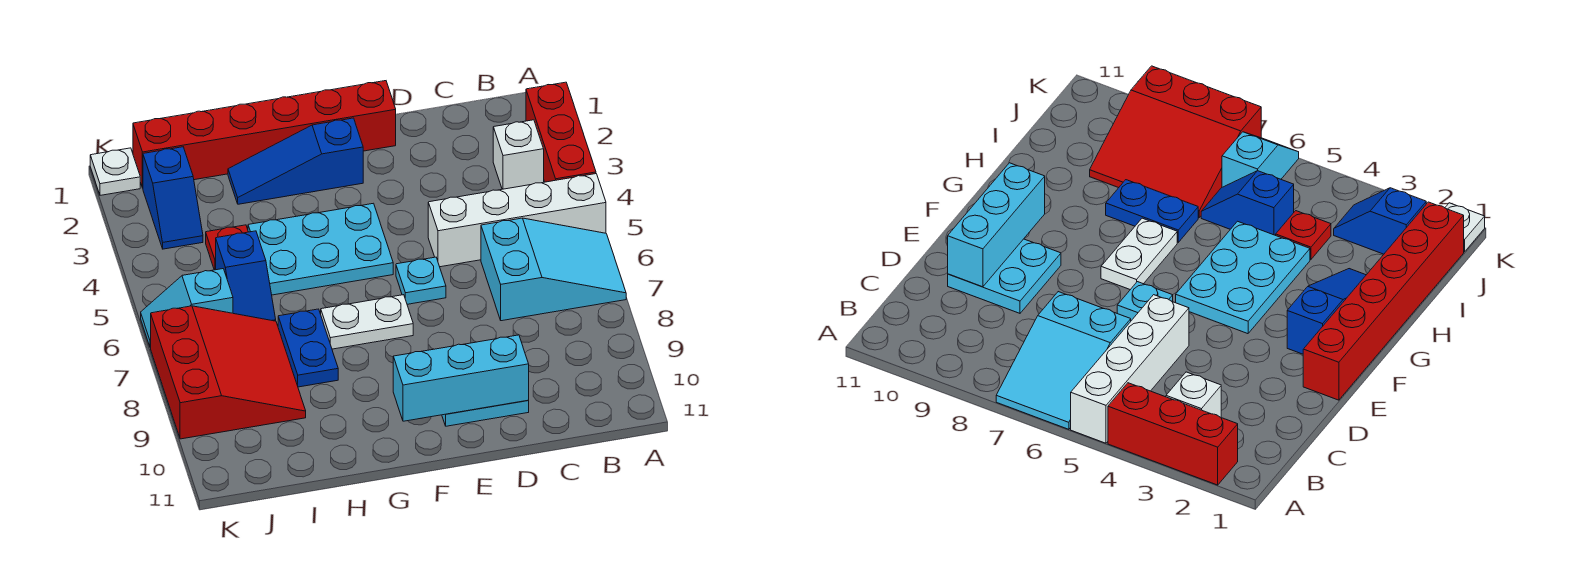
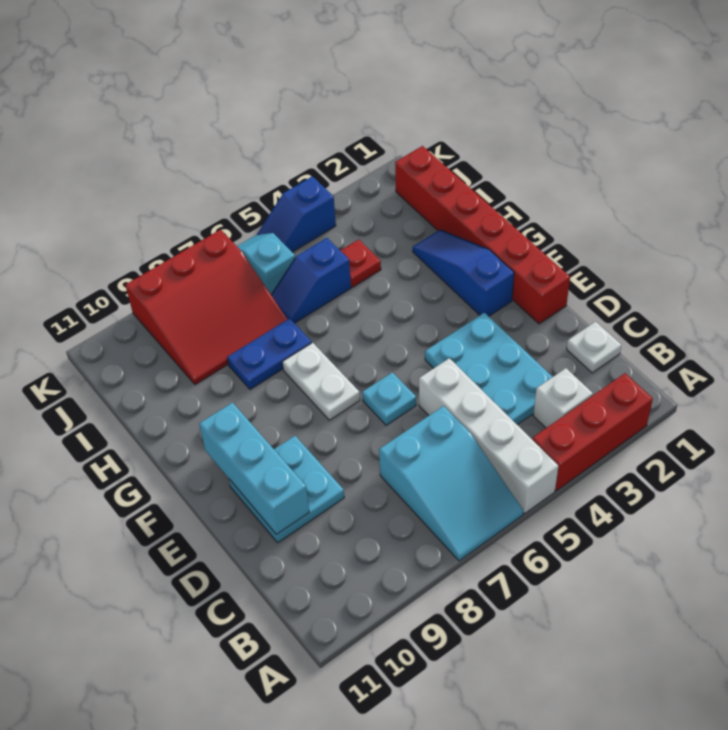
cyan plate F4:H5 level 1 -> cyan plate C3:E4 level 1
blue slope J2:J3 level 1 top 2 -> blue slope K4:K5 level 1 top 4
white plate K1 level 1 -> white plate C1 level 1

